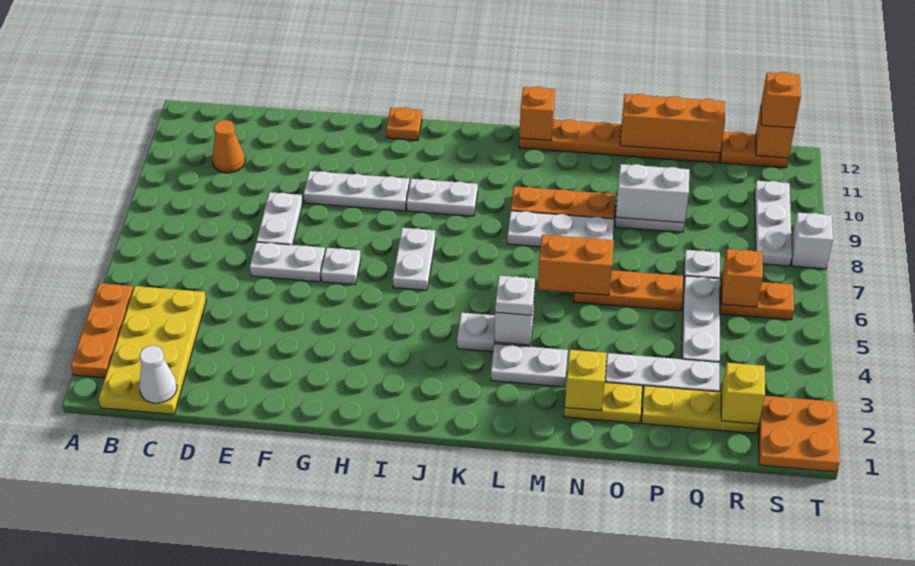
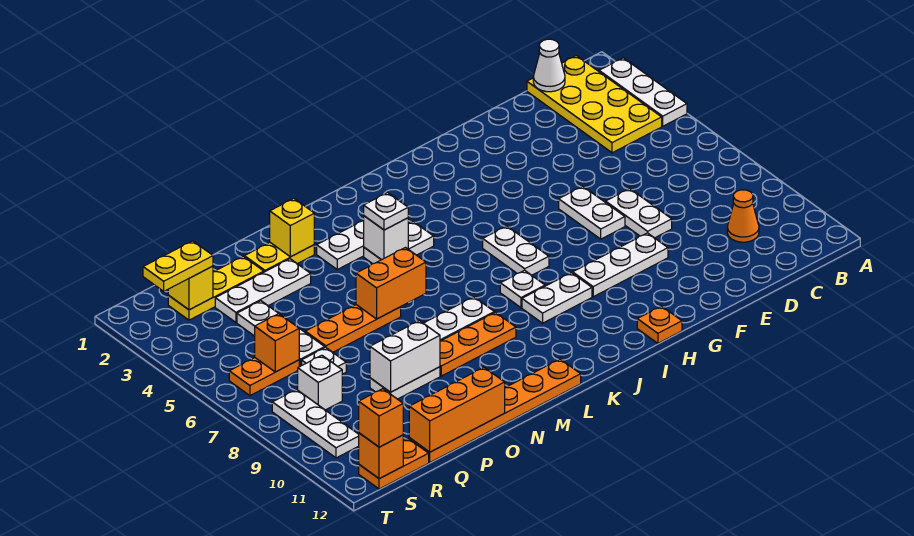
orange plate A2:A4 level 1 -> white plate A2:A4 level 1
white plate E6:F6 level 1 -> white plate F6:F7 level 1
white plate G6 level 1 -> white plate J8 level 1
orange brick L12 level 2 -> none
none -> yellow plate R2:S2 level 3
orange plate S1:T2 level 1 -> none
white brick T8 level 1 -> white brick R8 level 1

